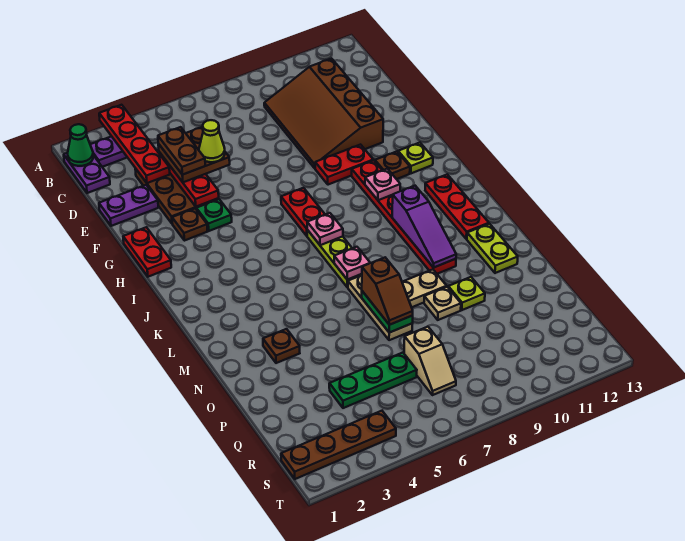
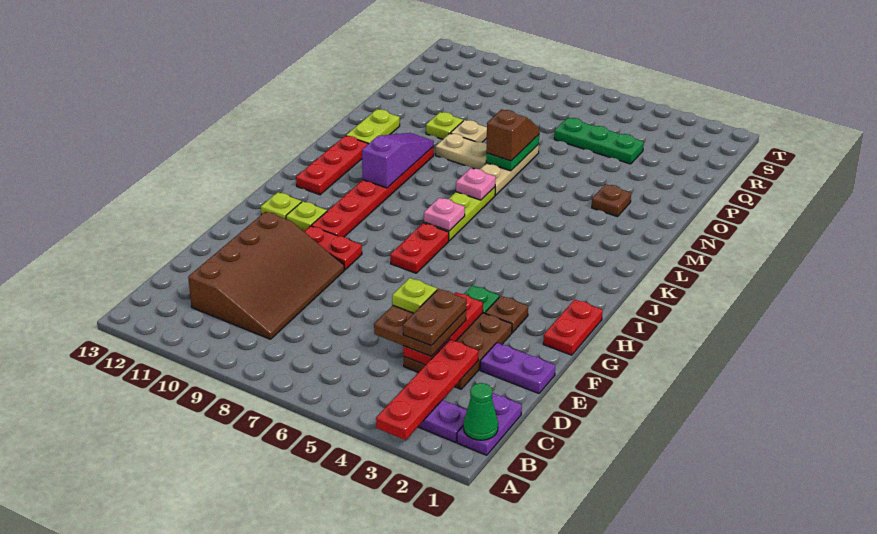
lime cone E5 level 4 -> lime plate E5 level 4
brown plate H11 level 1 -> lime plate H11 level 1
pink plate I10 level 2 -> none
tan slope Q7:R7 level 1 top Q -> none
brown plate S1:S4 level 1 -> none

